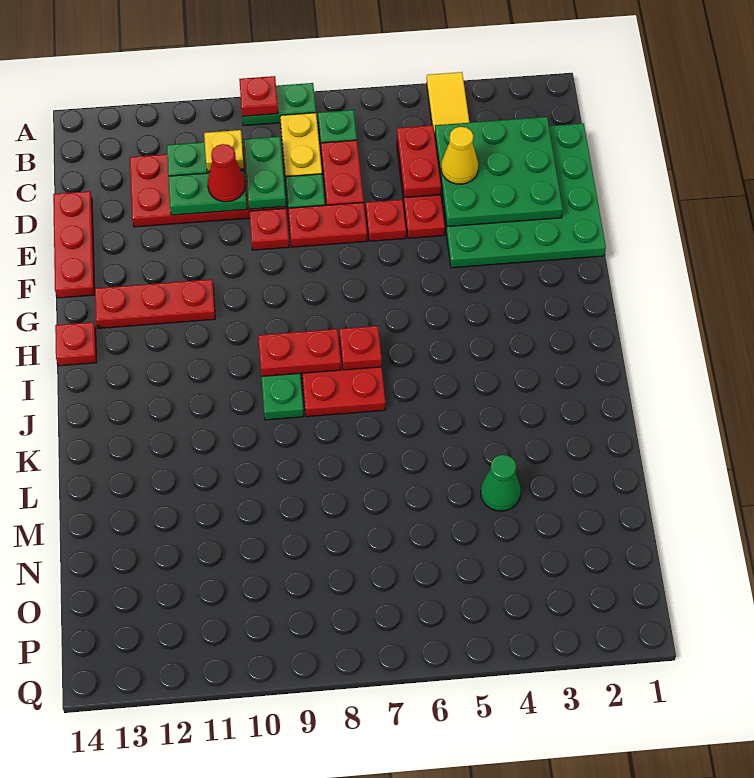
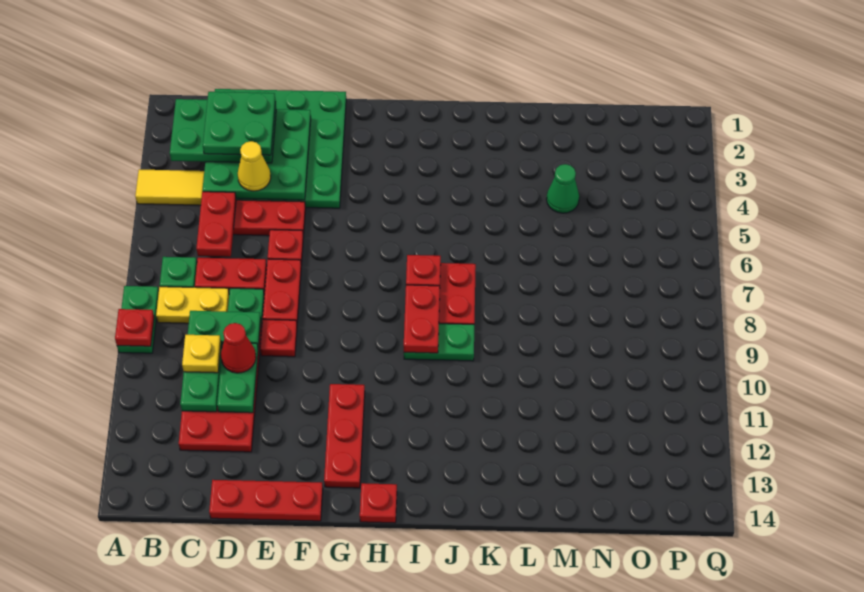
none -> green plate B2:D3 level 3
none -> green plate C2:D3 level 4
red plate C5:D5 level 2 -> red plate C5:C6 level 2

